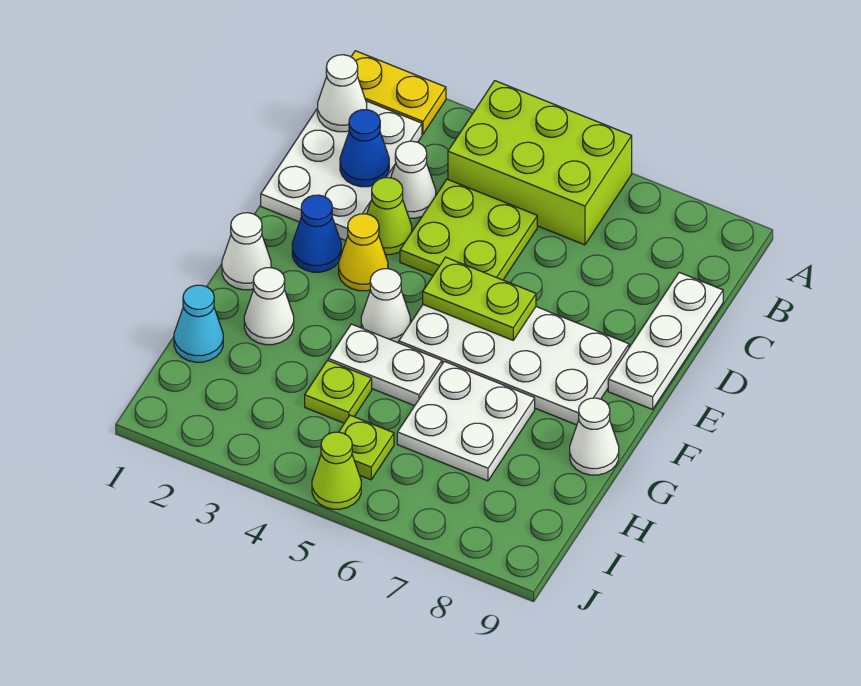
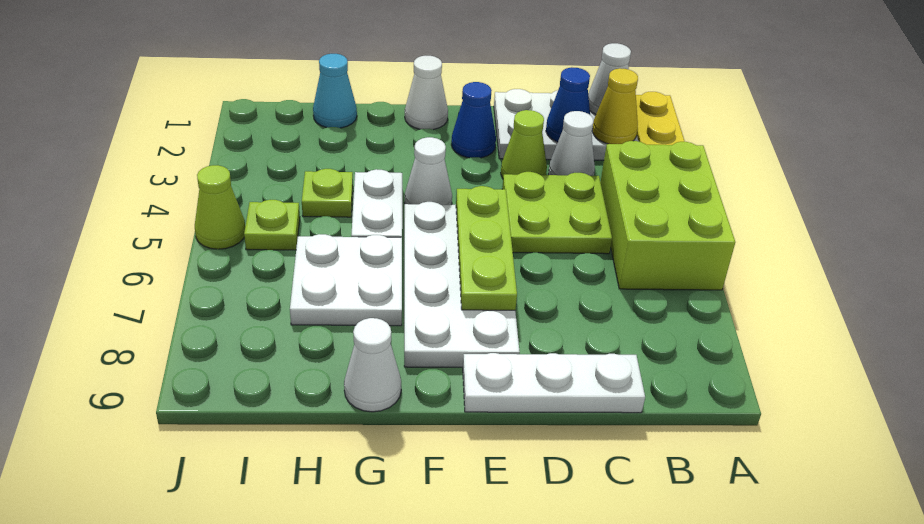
yellow cone E3 level 1 -> yellow cone B2 level 2
lime plate E5:E6 level 2 -> lime plate E5:E7 level 2
white cone G2 level 1 -> none

